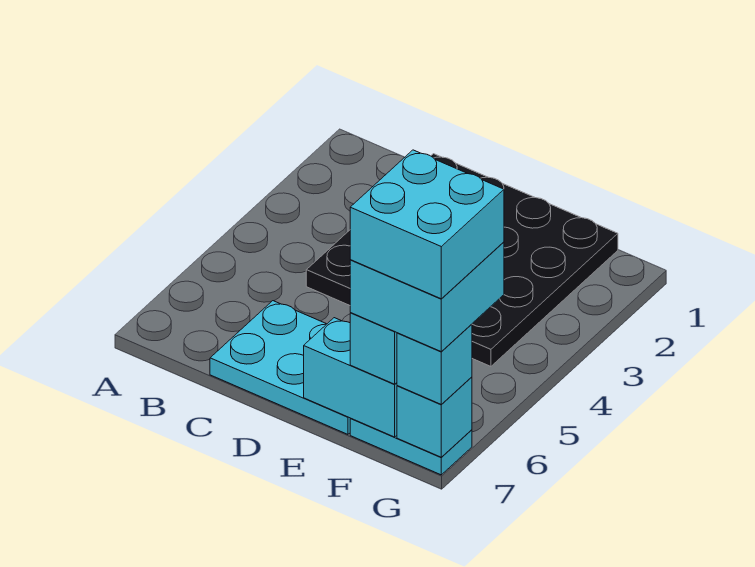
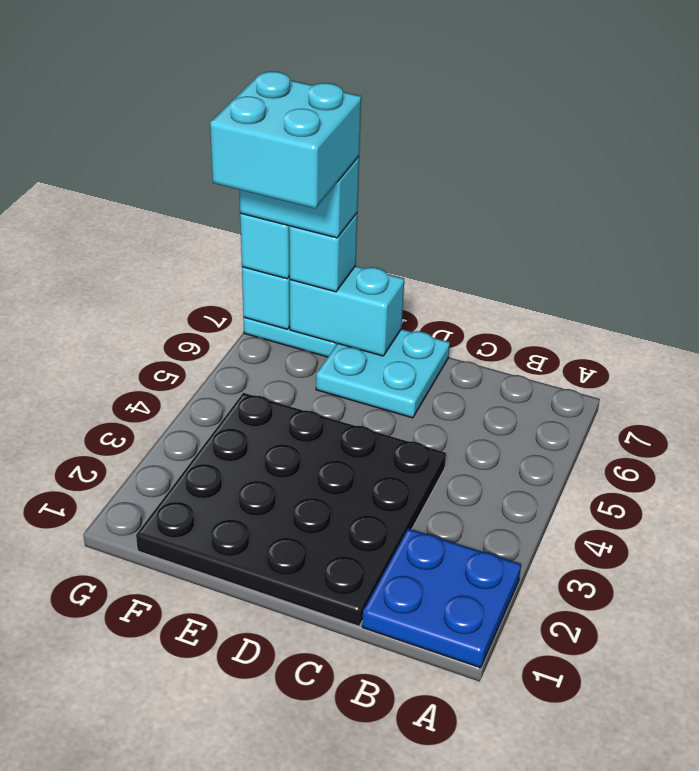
none -> blue plate A1:B2 level 1
cyan plate C6:E7 level 1 -> cyan plate D6:E7 level 1
cyan brick F6:G7 level 4 -> cyan brick F7:G7 level 4

